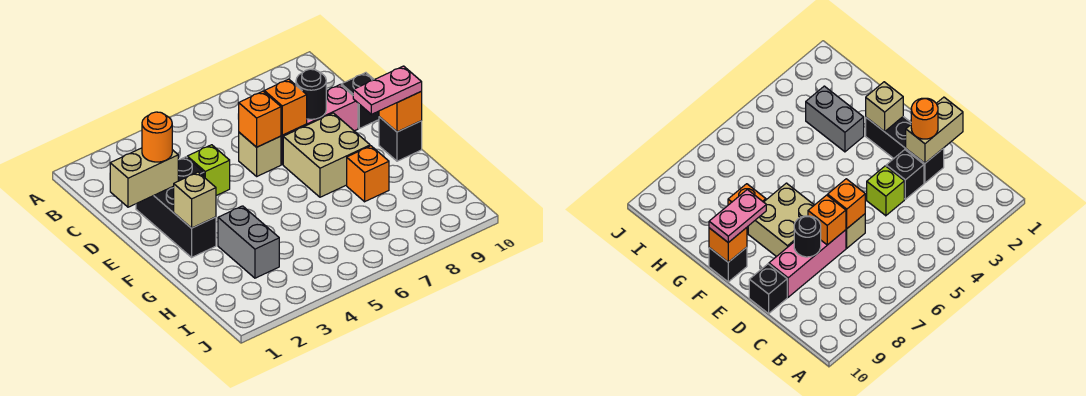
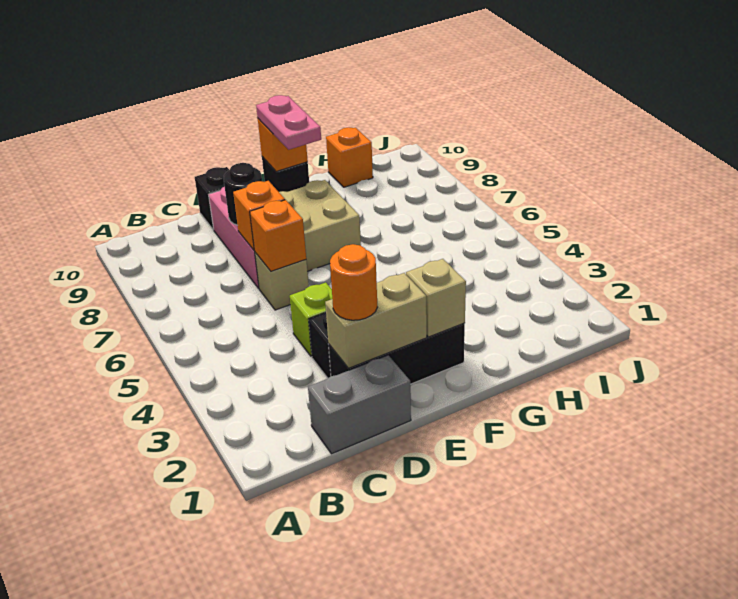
tan brick D1:D2 level 2 -> tan brick D2:E2 level 2
grey brick G3:H3 level 1 -> grey brick C1:D1 level 1
orange brick G8 level 1 -> orange brick H10 level 1

